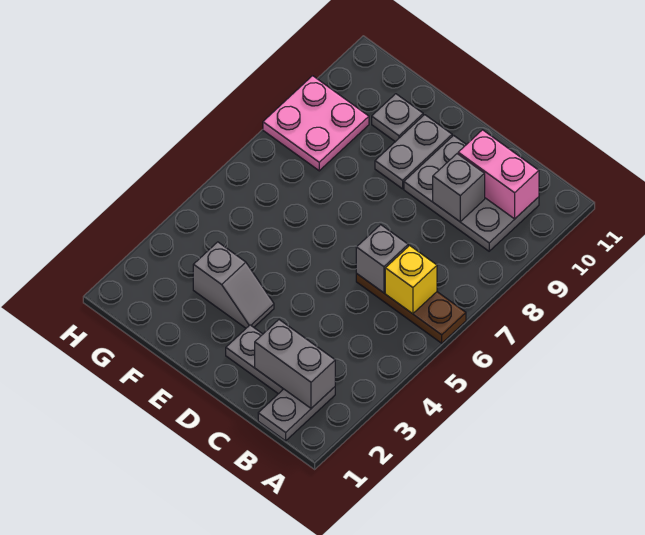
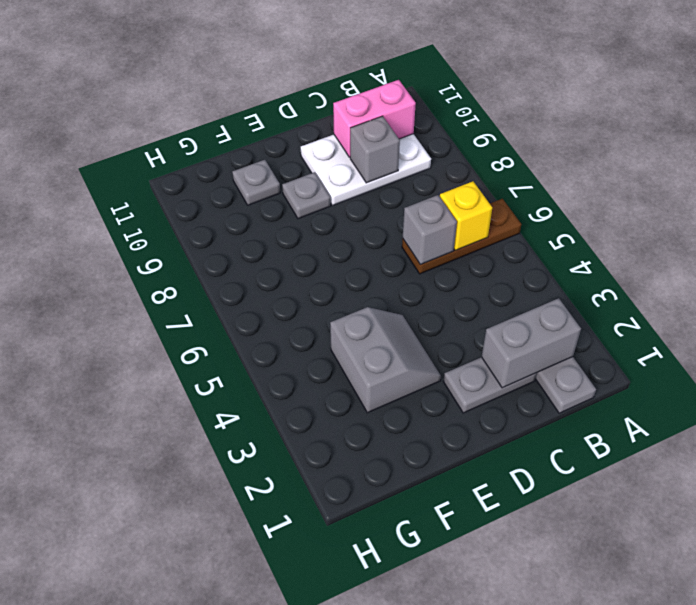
grey plate B9:D10 level 1 -> white plate B9:D10 level 1
grey slope E3:F3 level 1 top F -> grey slope E3:F4 level 1 top F
grey plate E9:E10 level 1 -> grey plate E9 level 1
pink plate G8:H9 level 1 -> none

